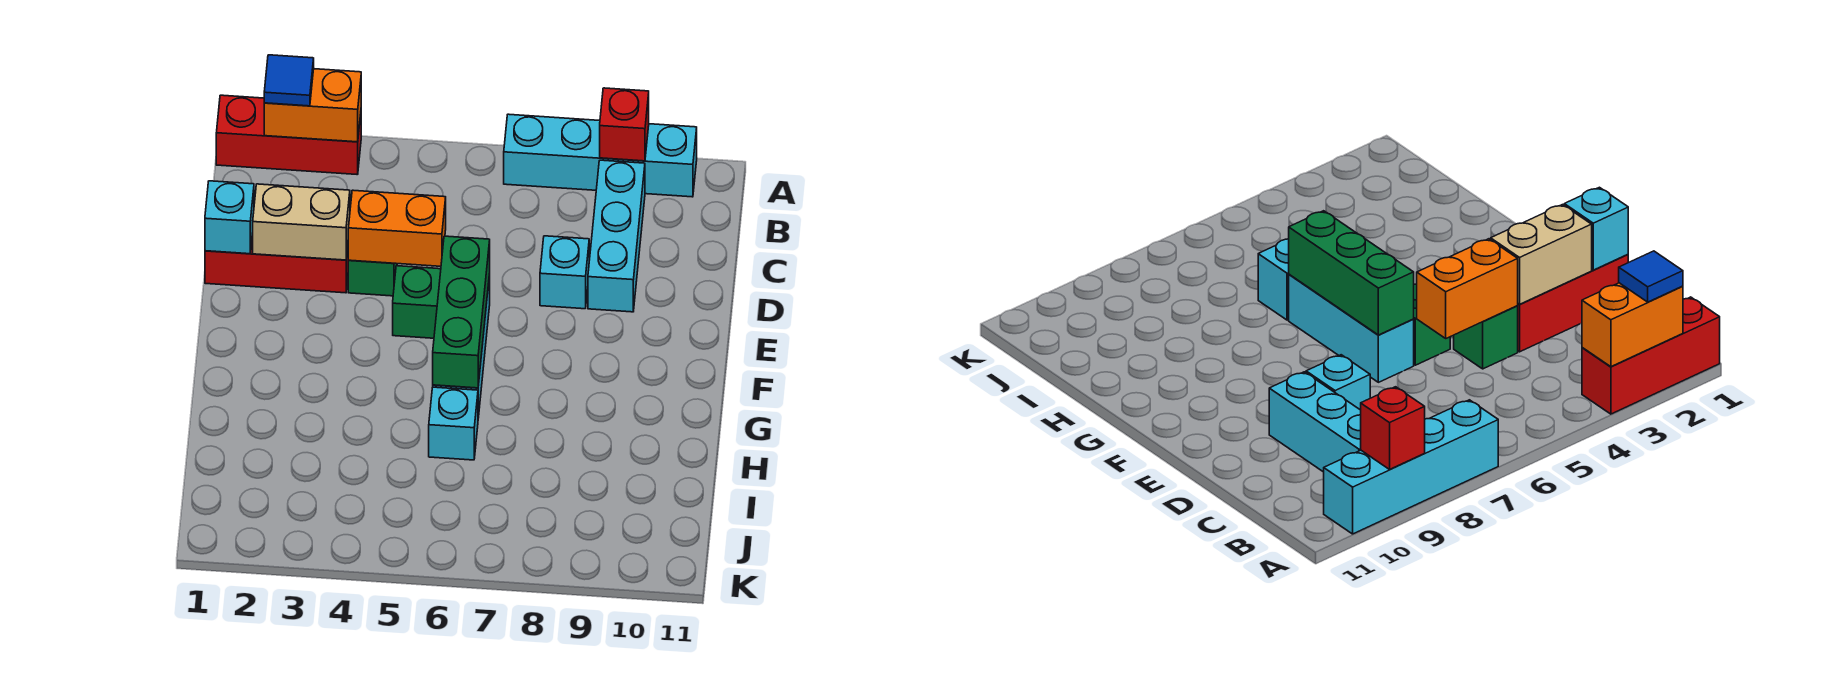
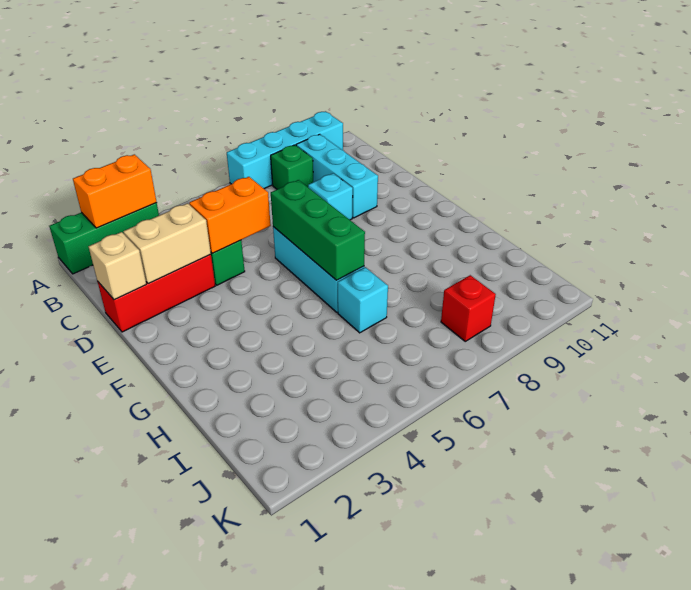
red brick A1:A3 level 1 -> green brick A1:A3 level 1
blue tile A2 level 3 -> none
red brick A9 level 2 -> red brick J8 level 1
cyan brick D1 level 2 -> tan brick D1 level 2
green brick E5 level 1 -> green brick B8 level 1

